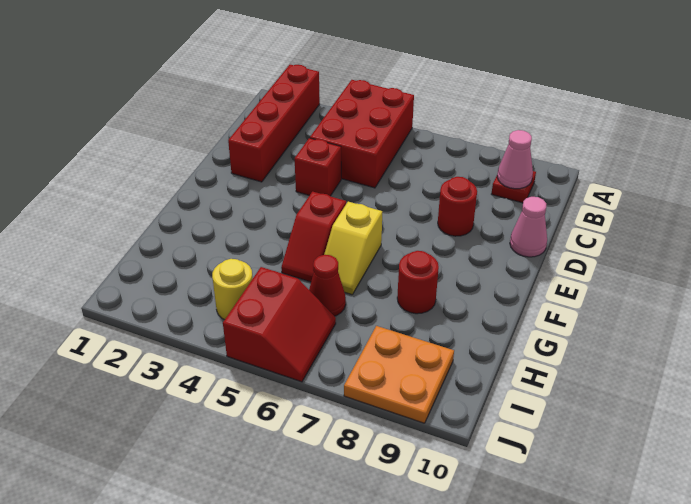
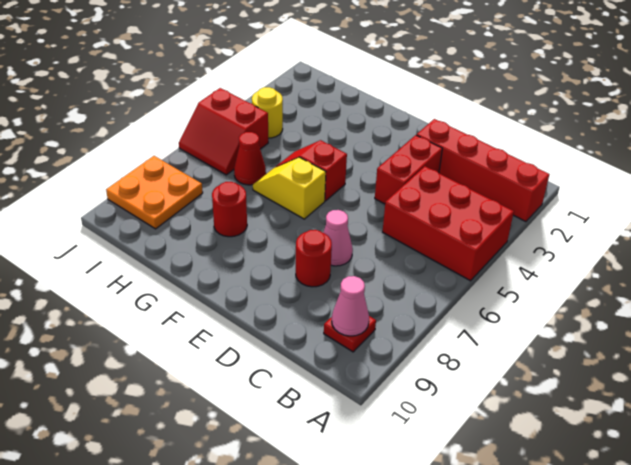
red brick D4 level 1 -> red brick D3:D4 level 1
pink cone D10 level 1 -> pink cone D7 level 1

